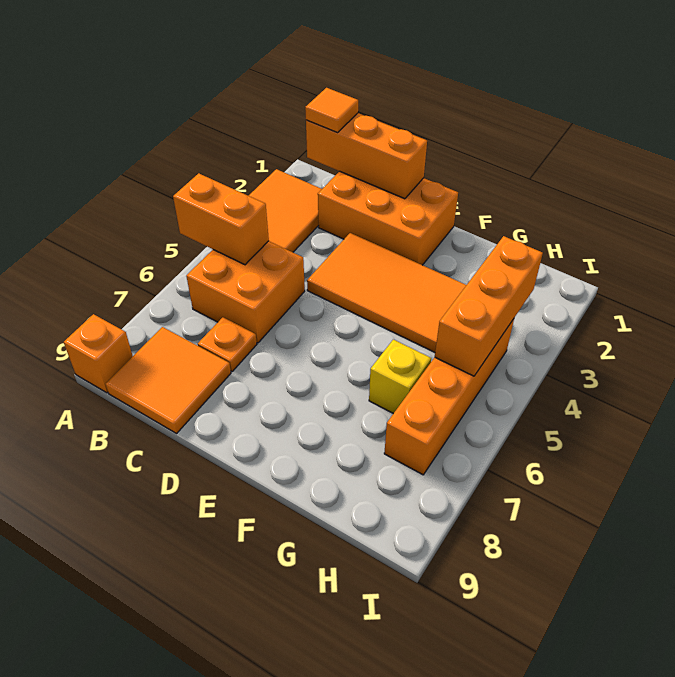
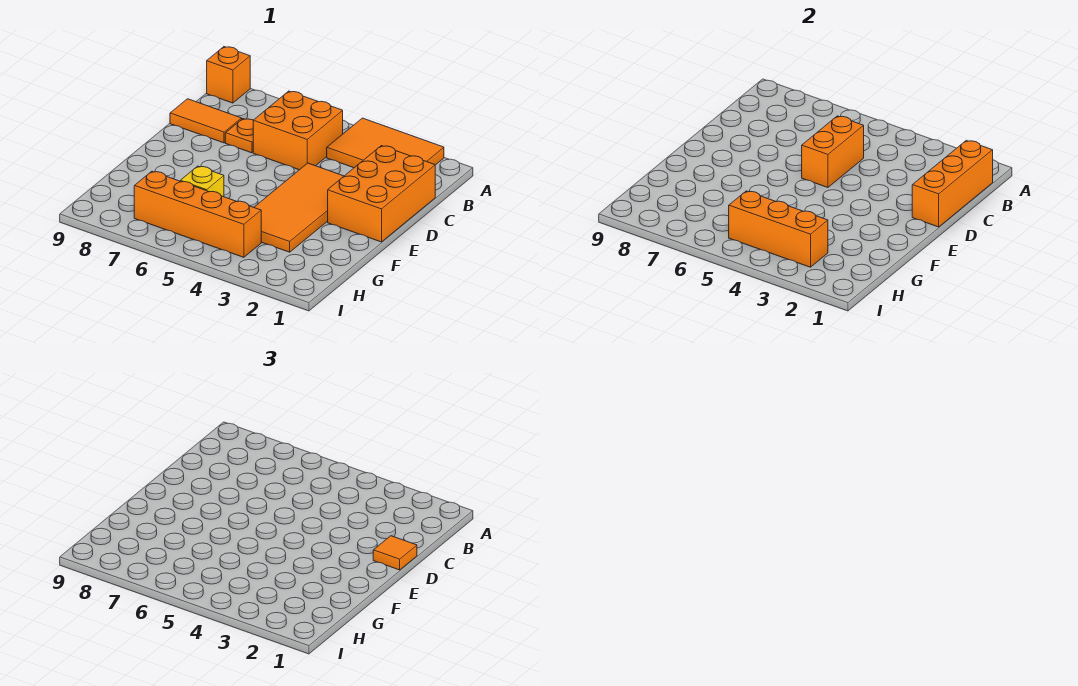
orange brick A5:B5 level 2 -> orange brick C5:D5 level 2
orange tile B1 level 3 -> orange tile D1 level 3
orange tile B8:C9 level 1 -> orange tile C8:C9 level 1

